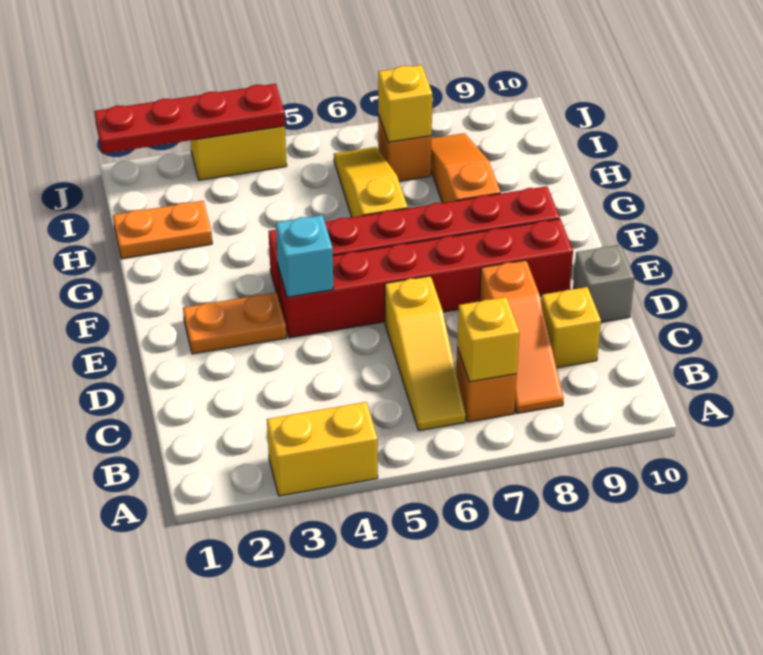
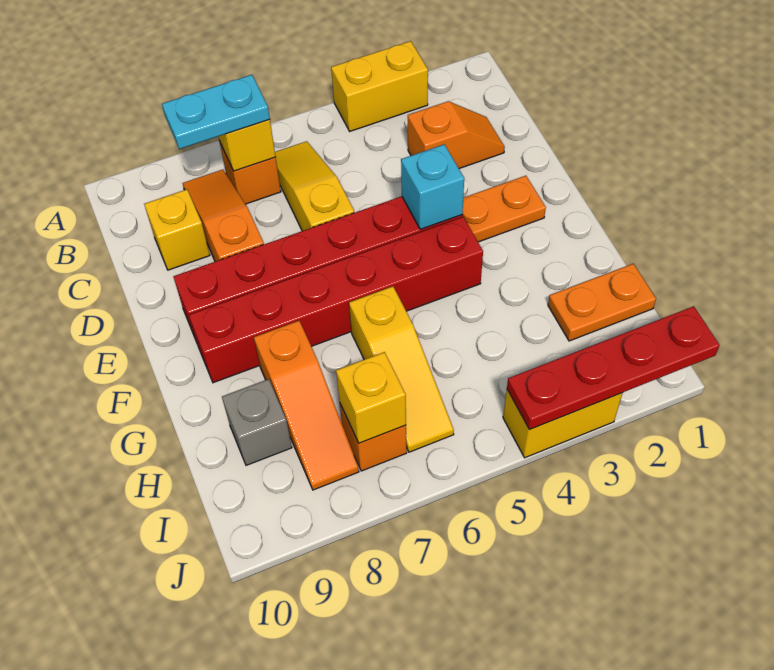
none -> cyan plate B7:B8 level 3
none -> orange slope C2:C3 level 1 top 3
grey brick D10 level 1 -> grey brick H9 level 1

